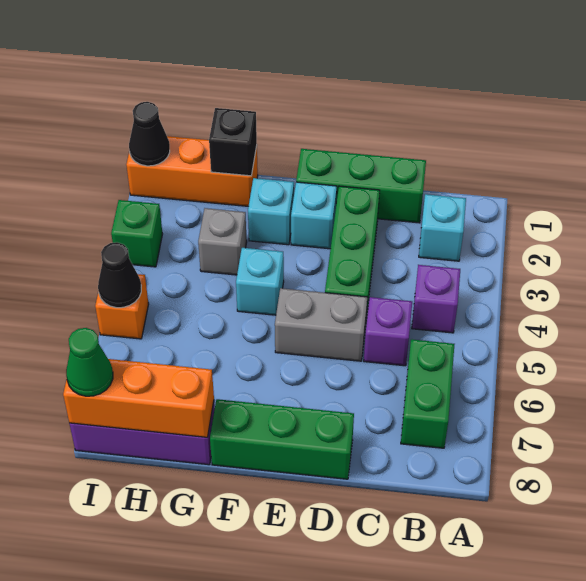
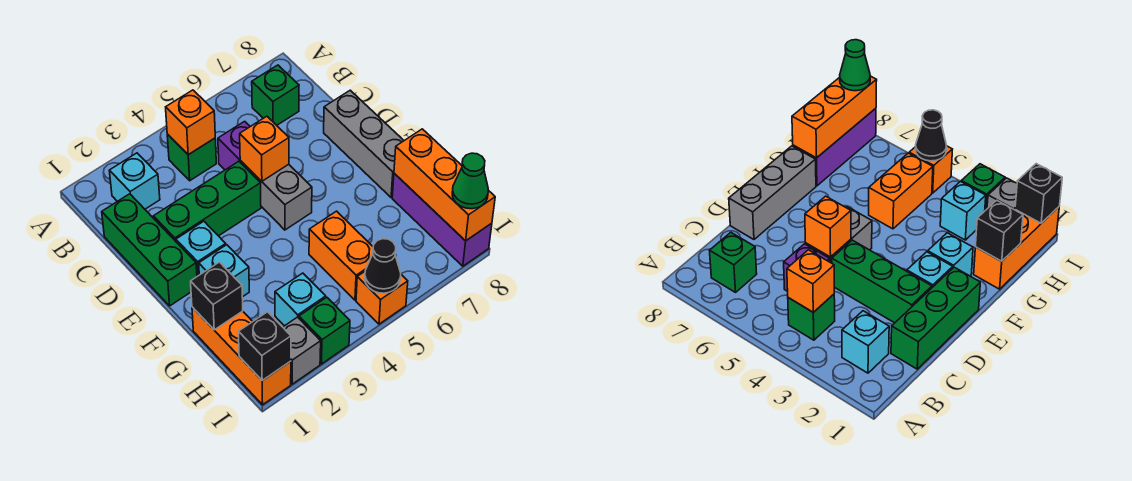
purple brick B4 level 1 -> green brick B4 level 1
none -> orange brick B4 level 2
green brick B6:B7 level 1 -> green brick B7 level 1
none -> orange brick D5 level 2
green brick D8:F8 level 1 -> grey brick D8:F8 level 1
cyan brick F4 level 1 -> cyan brick H3 level 1
grey brick G3 level 1 -> grey brick I2 level 1
none -> orange brick G5:H5 level 1
black cone I1 level 2 -> black brick I1 level 2

